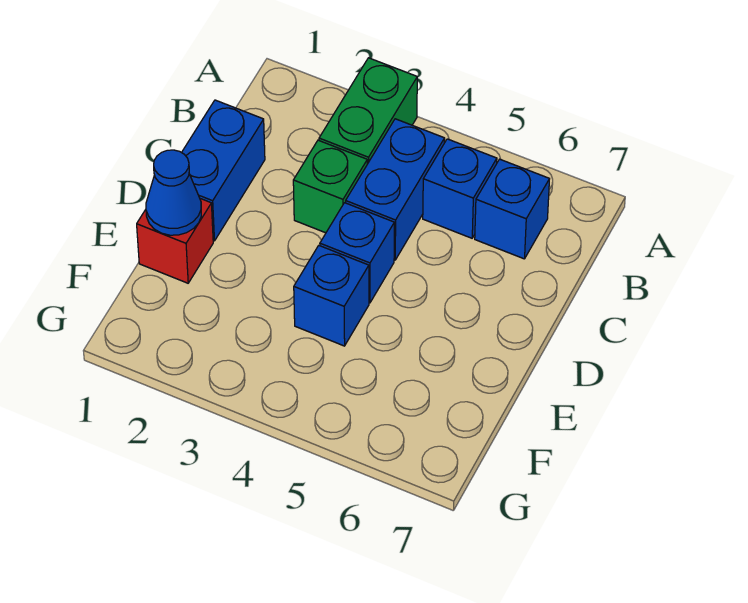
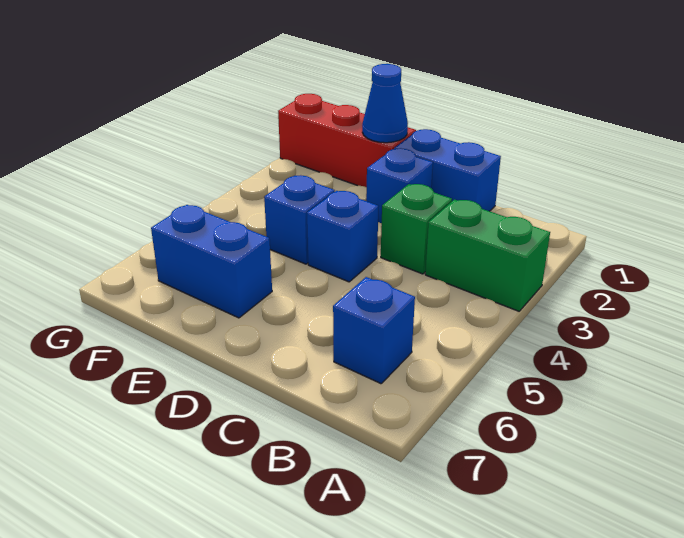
blue brick B4:C4 level 1 -> blue brick E6:F6 level 1
blue brick B5 level 1 -> blue brick D2 level 1
red brick E1 level 1 -> red brick E1:G1 level 1

